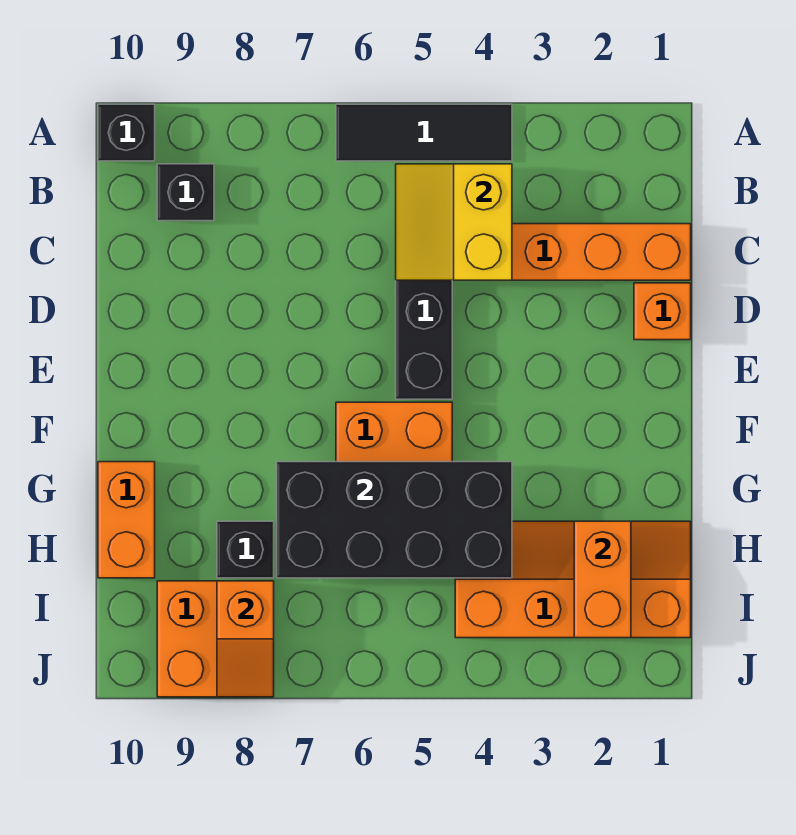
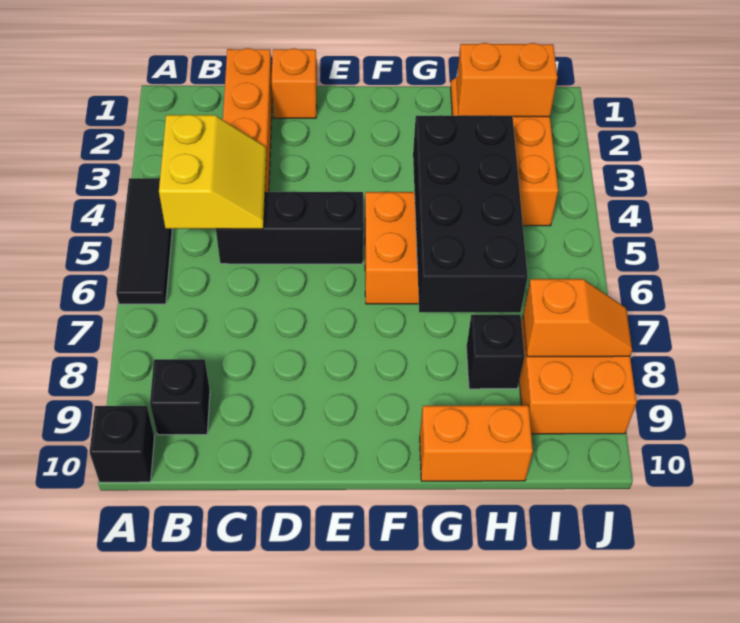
yellow slope B4:C5 level 2 top 4 -> yellow slope B4:C5 level 2 top B

